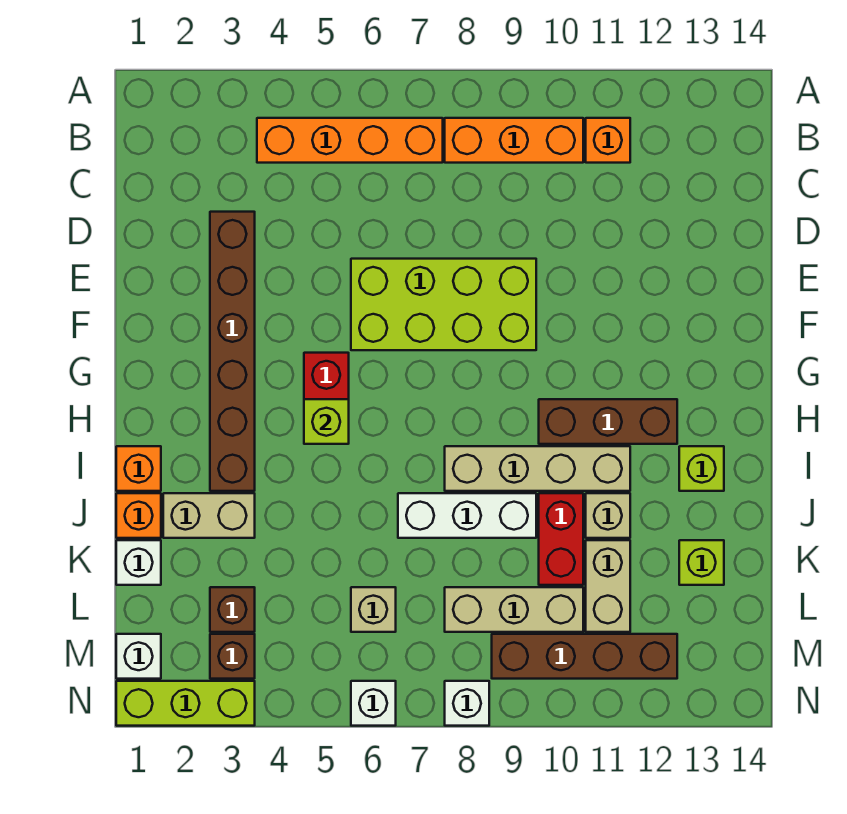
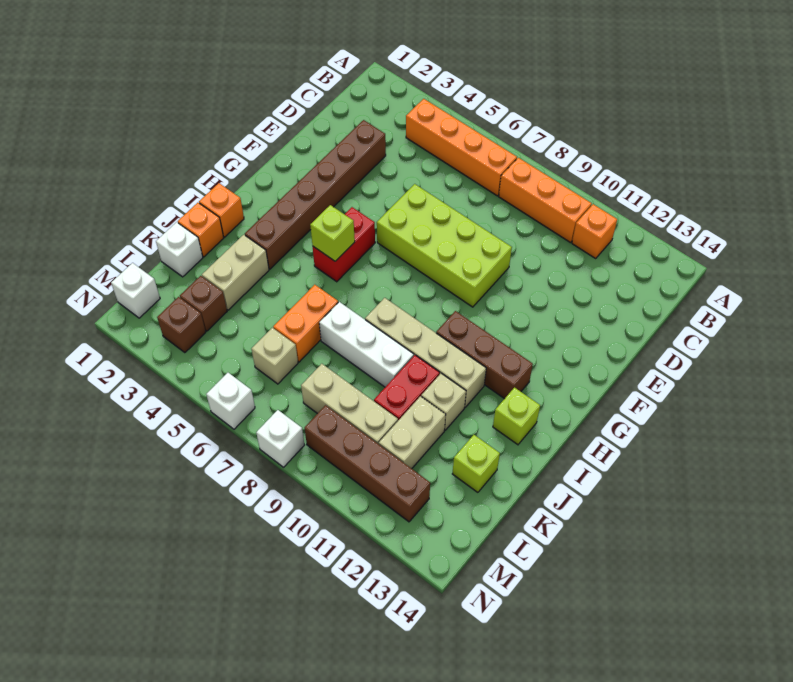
tan brick J2:J3 level 1 -> tan brick J3:K3 level 1
none -> orange brick J6:K6 level 1
lime brick N1:N3 level 1 -> none

